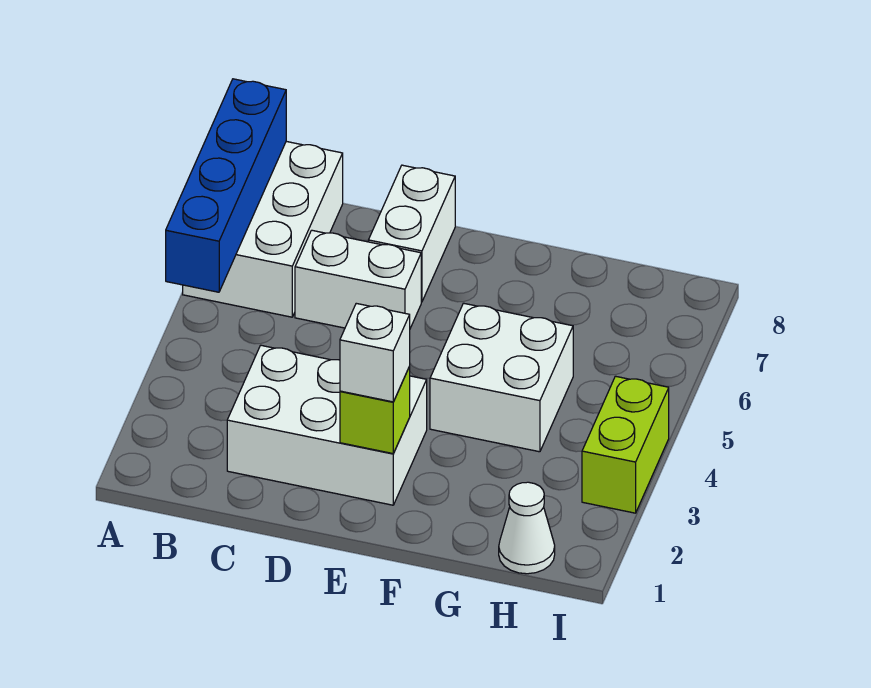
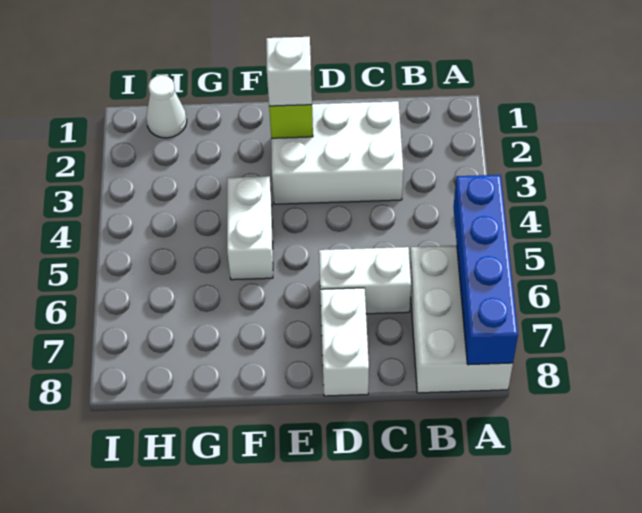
white brick F4:G5 level 1 -> white brick F4:F5 level 1
lime brick I3:I4 level 1 -> none

